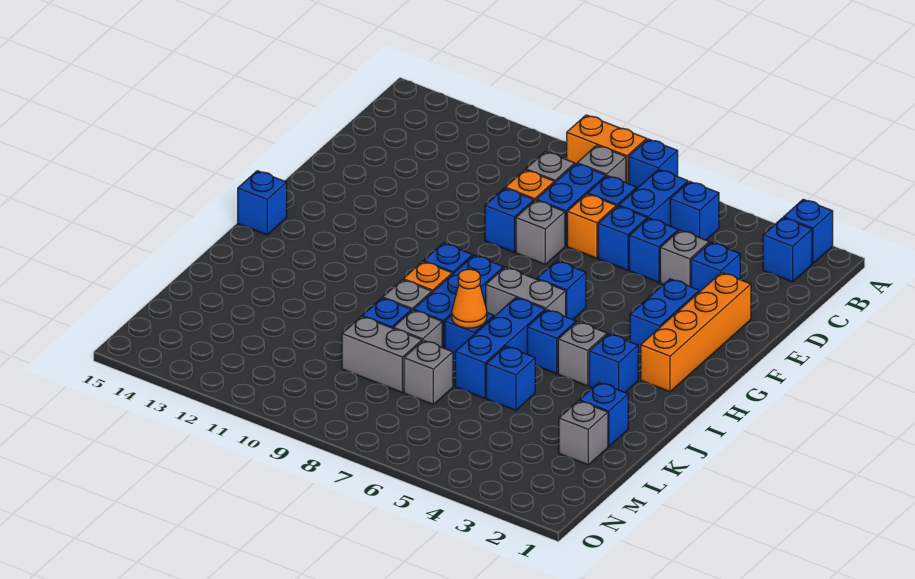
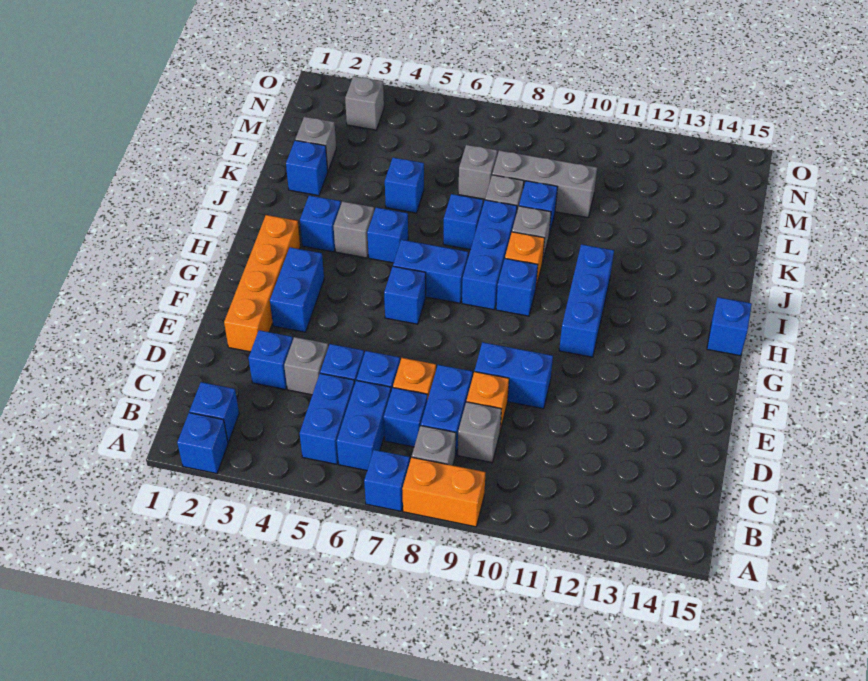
blue brick B5 level 1 -> blue brick B5:C5 level 1
grey brick E8 level 1 -> grey brick N3 level 1
blue brick E9 level 1 -> blue brick E9:E10 level 1
grey brick H6:H7 level 1 -> blue brick H6:H7 level 1
blue brick I6:K6 level 1 -> blue brick G11:I11 level 1
orange cone J7 level 2 -> none
grey brick L8:L9 level 1 -> grey brick L8:L10 level 1

